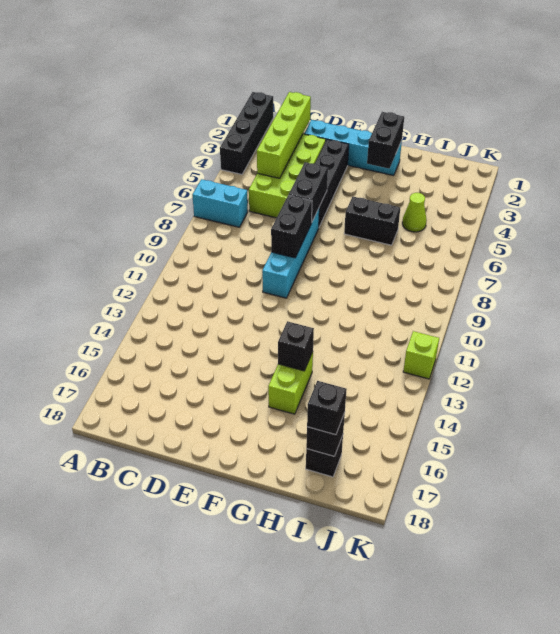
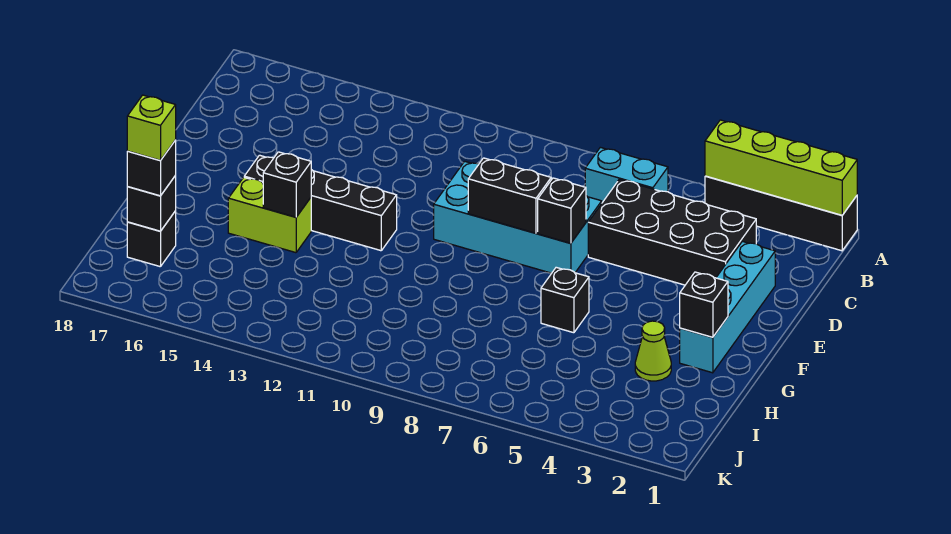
cyan brick A7:B7 level 1 -> cyan brick B6:B7 level 1
lime brick C2:C5 level 2 -> lime brick A1:A4 level 2
lime brick C3:D6 level 1 -> black brick C3:D6 level 1
black brick E3:E6 level 1 -> black brick F12:F15 level 1
black brick E6:E7 level 2 -> black brick E7 level 2
cyan brick E7:E10 level 1 -> cyan brick D7:E10 level 1
black brick G2:G3 level 2 -> black brick G2 level 2
black brick G6:H6 level 1 -> black brick G6 level 1
lime cone I5 level 1 -> lime cone H3 level 1
lime brick K12 level 1 -> lime brick I17 level 4

